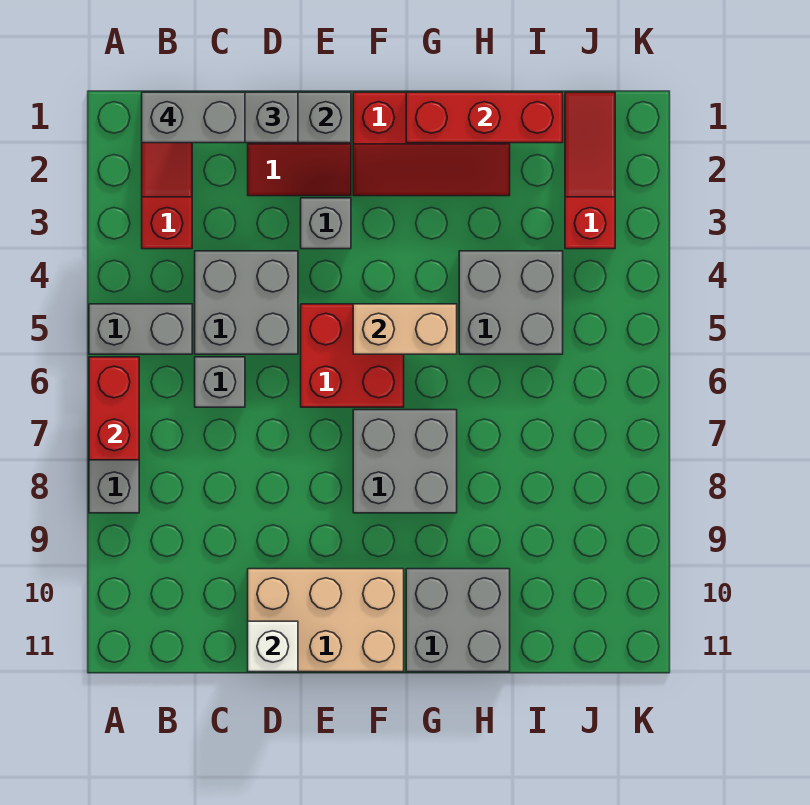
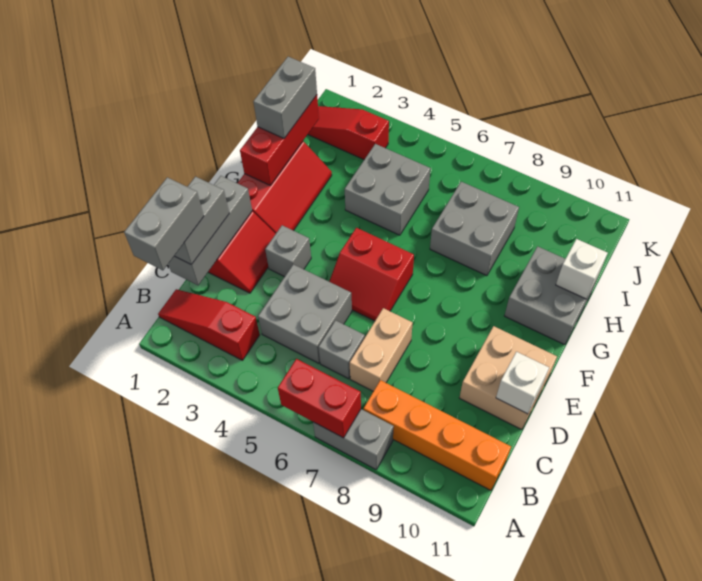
grey brick A5:B5 level 1 -> grey brick H1:I1 level 3
none -> orange brick B8:B11 level 1
tan brick D10:F11 level 1 -> tan brick D10:E11 level 1
red brick E5:F6 level 1 -> red slope E5:F6 level 1 top F
tan brick F5:G5 level 2 -> tan brick C7:D7 level 1
grey brick F7:G8 level 1 -> grey brick H7:I8 level 1
none -> white brick H11 level 2

